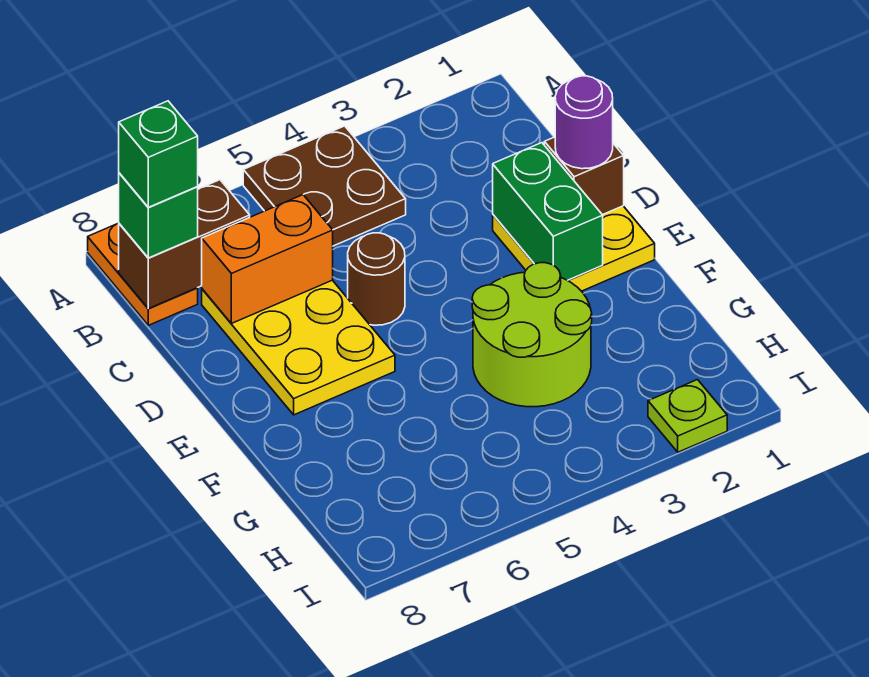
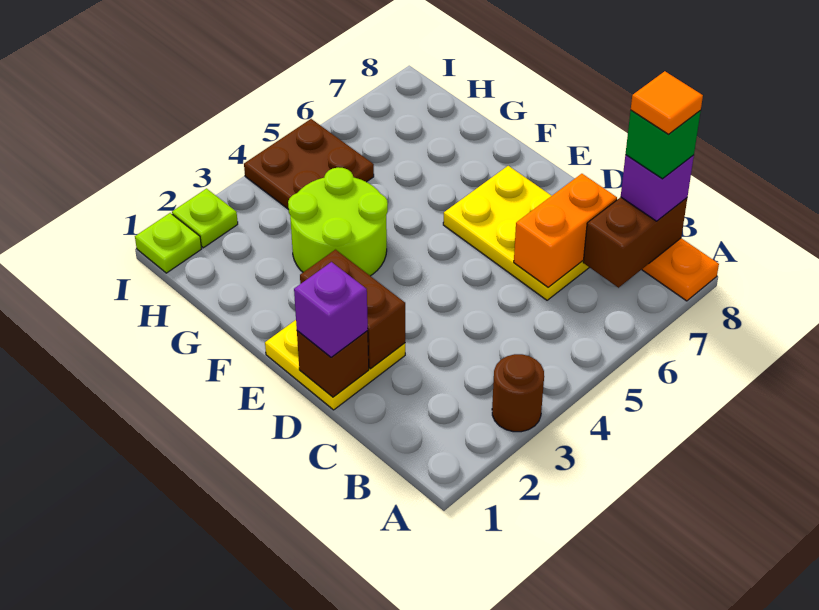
brown plate A4:B5 level 1 -> brown plate H4:I5 level 1
green brick B8 level 3 -> purple brick B8 level 3
none -> orange tile B8 level 5
purple round brick D1 level 3 -> purple brick D1 level 3
green brick D2:E2 level 2 -> brown brick D2:E2 level 2
brown round brick D5 level 1 -> brown round brick A3 level 1
none -> lime plate I1 level 1

